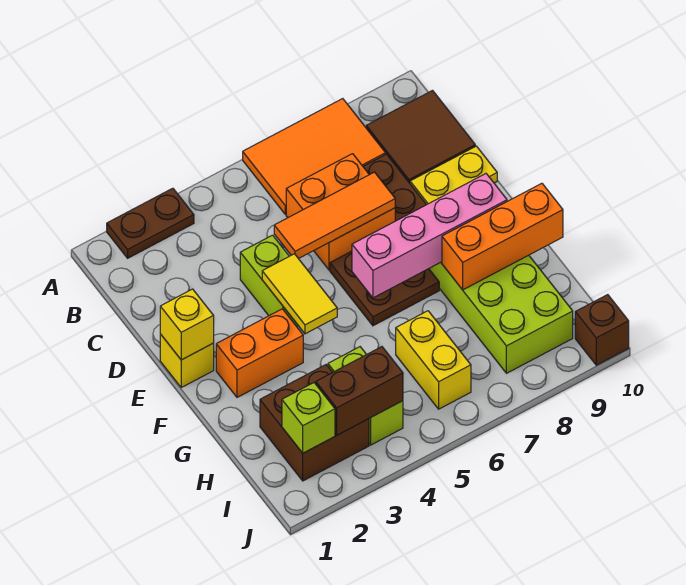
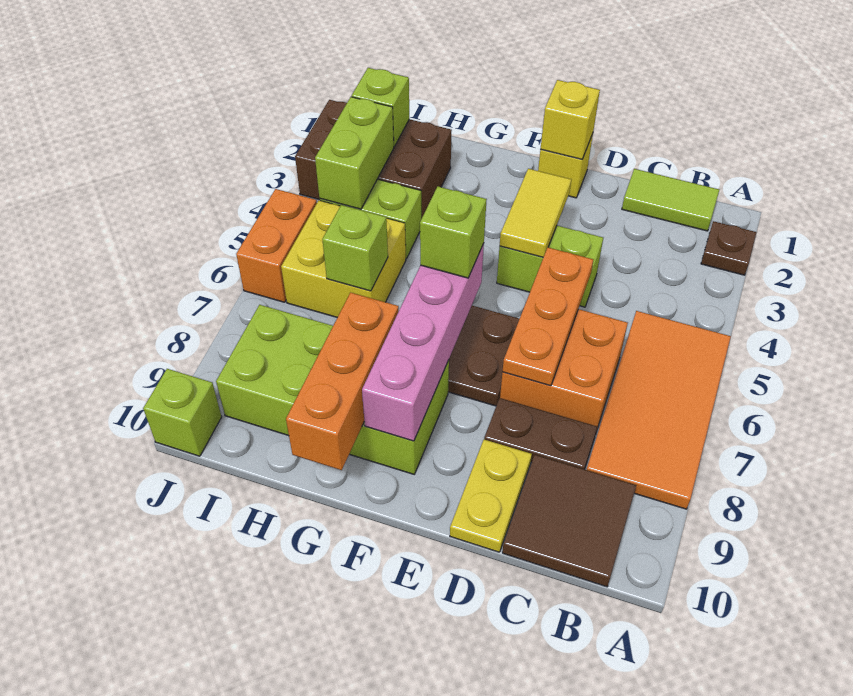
brown plate A2:A3 level 1 -> brown plate A2 level 1
orange tile A6:B8 level 1 -> orange tile A5:B8 level 1
none -> lime tile B1:C1 level 1
orange tile D5:D7 level 2 -> orange plate D5:D7 level 2
yellow tile E4:F4 level 2 -> yellow tile E3:E4 level 2
orange brick F2:F3 level 1 -> orange brick J5:J6 level 1
none -> lime brick F6 level 3
brown brick H2:I3 level 1 -> brown brick H2:J3 level 1
yellow brick H6:I6 level 1 -> yellow brick H5:I6 level 1
none -> lime brick H6 level 2
brown brick I3:I4 level 2 -> lime brick I3:I4 level 2
brown brick J10 level 1 -> lime brick J10 level 1

